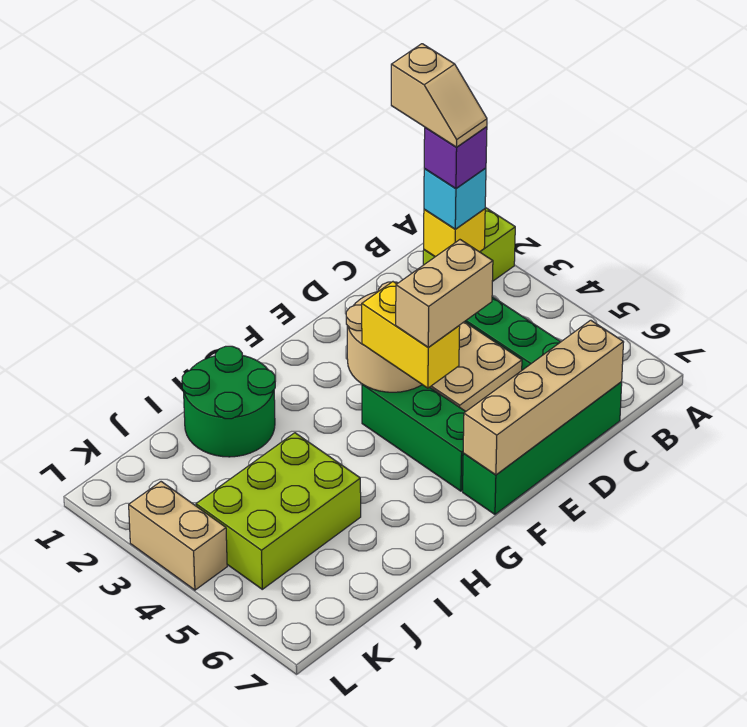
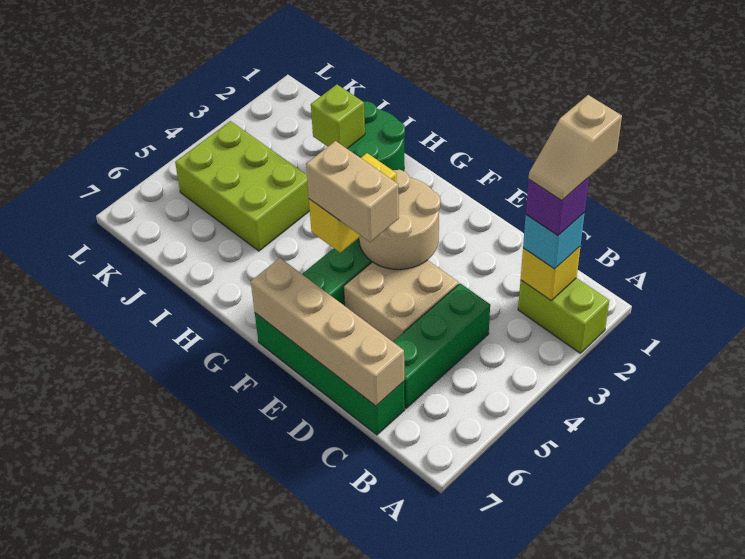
none -> lime brick I2 level 2
tan brick L3:L4 level 1 -> none

